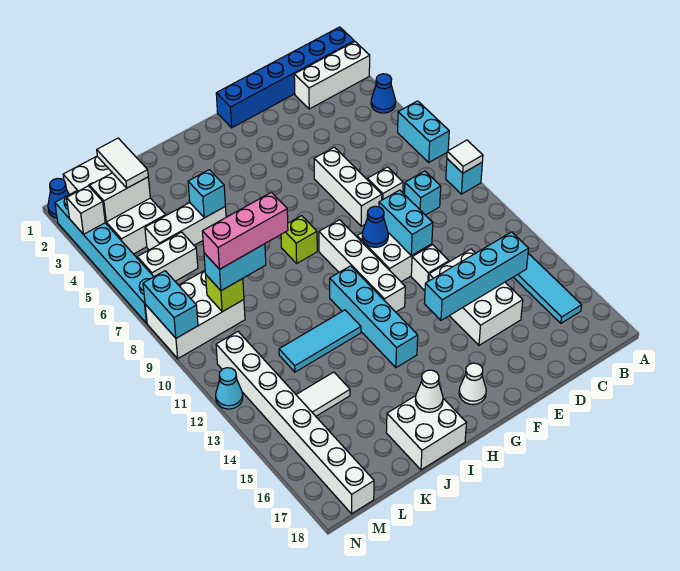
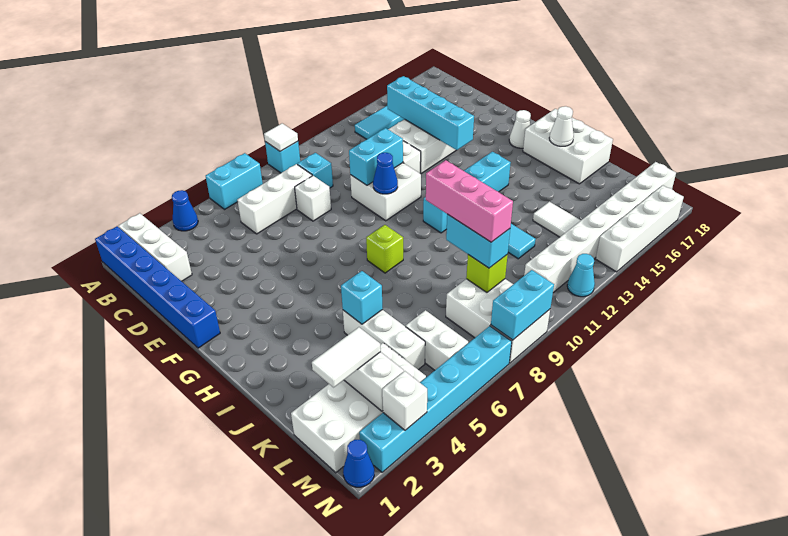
white brick E6:E8 level 1 -> white brick C6:C8 level 1
white brick G9:G12 level 1 -> white brick N14:N17 level 1
white brick I17:J18 level 1 -> white brick H17:J18 level 1

